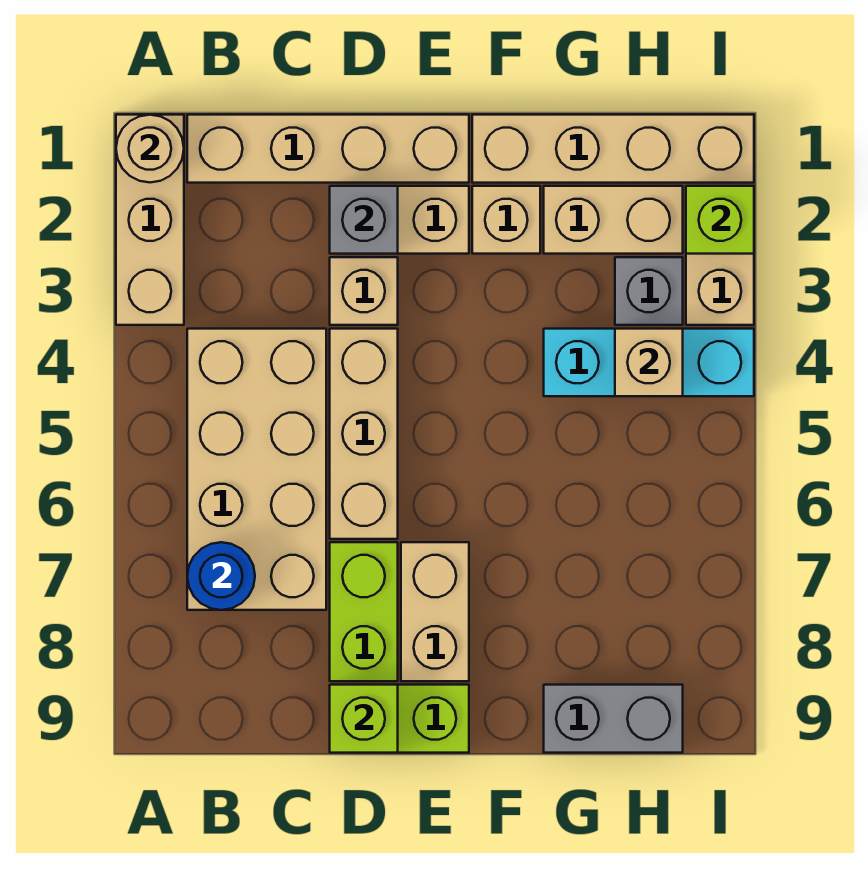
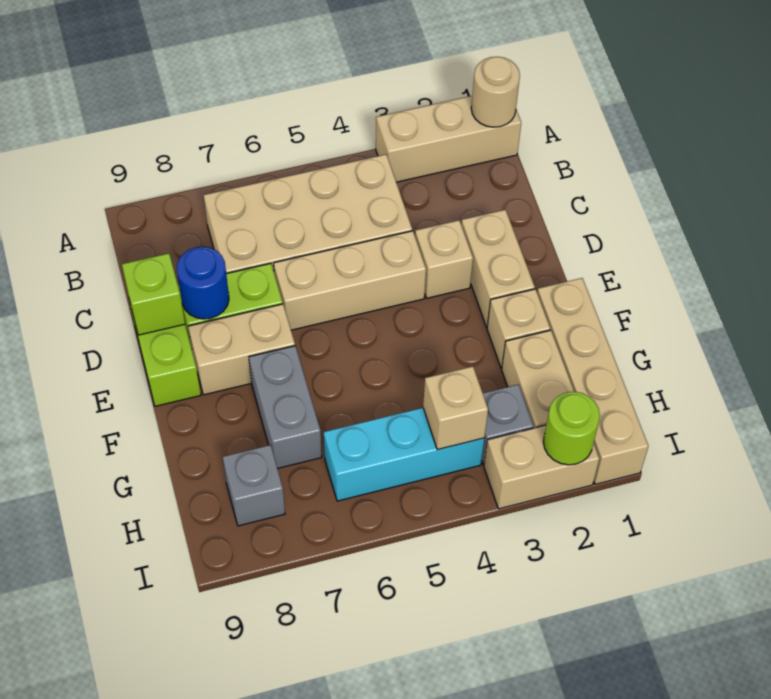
tan brick B1:E1 level 1 -> none
blue round brick B7 level 2 -> blue round brick D8 level 2
grey brick D2 level 2 -> grey brick H8 level 1
cyan brick G4:I4 level 1 -> cyan brick H4:H6 level 1
grey brick G9:H9 level 1 -> grey brick F7:G7 level 1
lime brick I2 level 2 -> lime round brick I2 level 2

